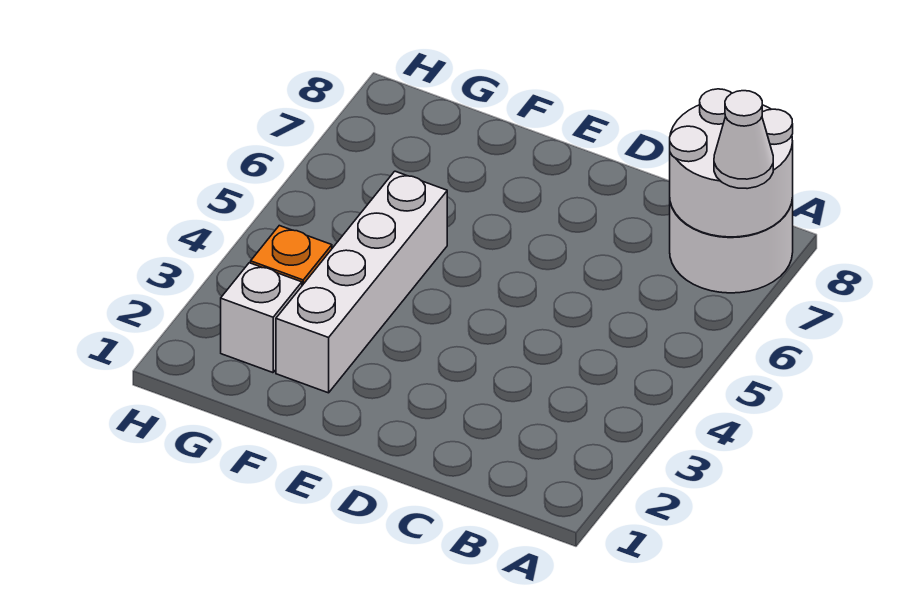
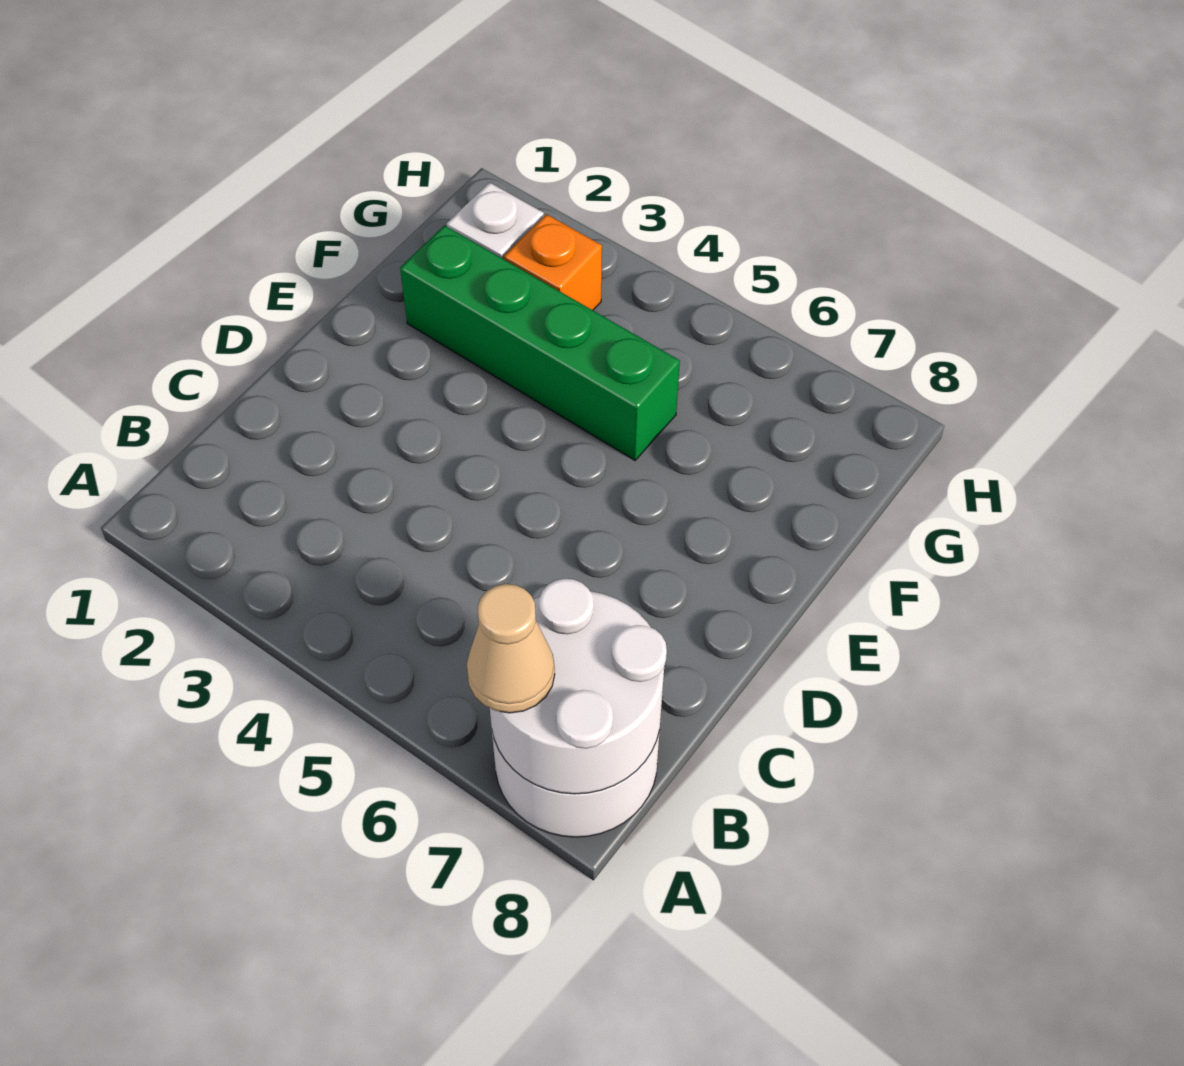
white cone A7 level 3 -> tan cone A7 level 3
white brick F2:F5 level 1 -> green brick F2:F5 level 1

